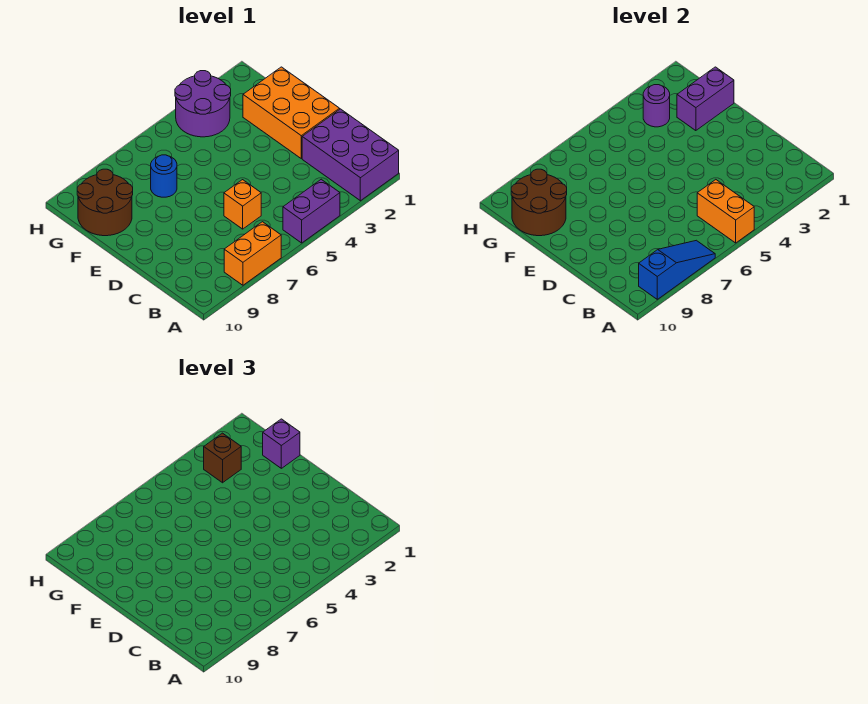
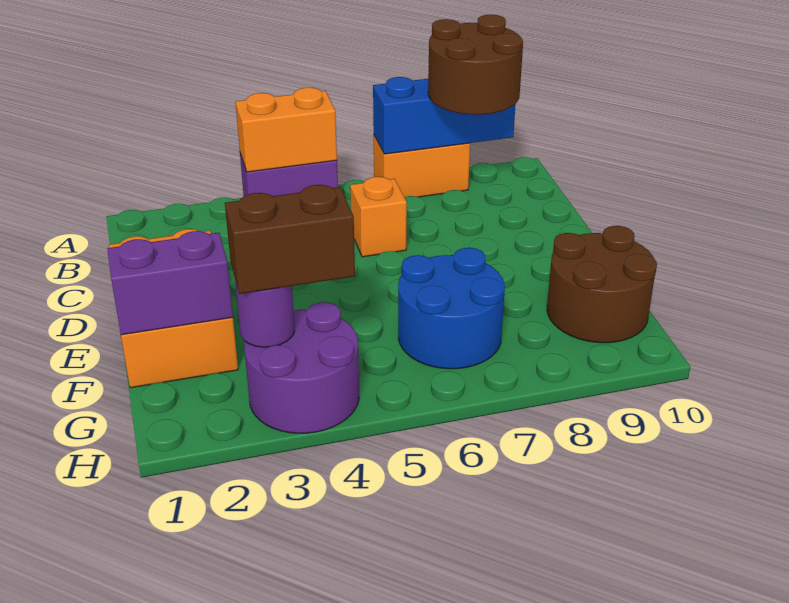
purple brick A1:C2 level 1 -> none
orange brick A5:B5 level 2 -> orange brick A4:A5 level 2
blue slope A7:A9 level 2 top 9 -> blue brick A7:A9 level 2
purple brick F1 level 3 -> none
blue round brick F7 level 1 -> blue round brick F6:G7 level 1
brown round brick F9:G10 level 2 -> brown round brick A8:B9 level 3
brown brick G3 level 3 -> brown brick G3:G4 level 3

